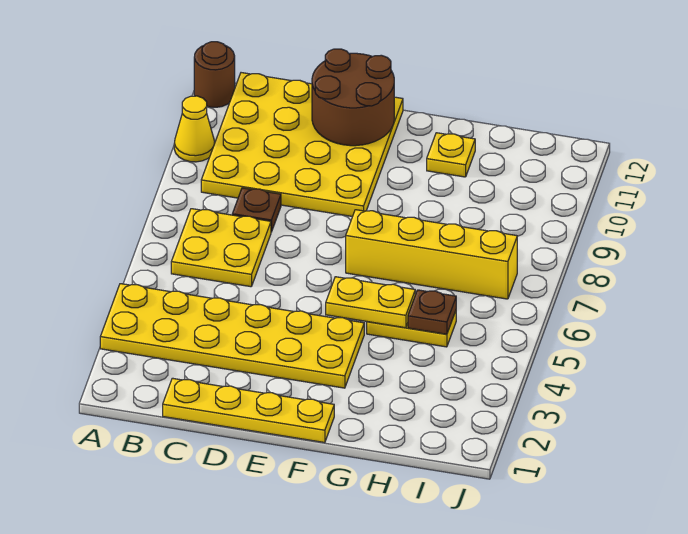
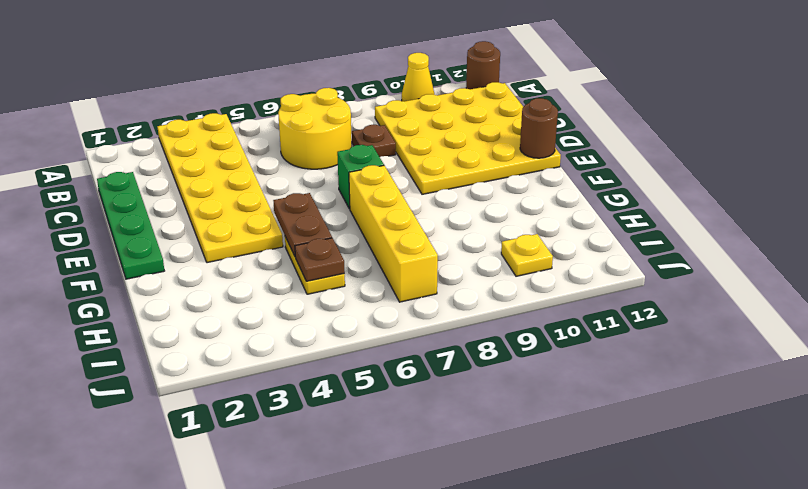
yellow plate B6:C7 level 1 -> yellow round brick B6:C7 level 1
yellow plate C1:F1 level 1 -> green plate C1:F1 level 1
brown round brick D11:E12 level 2 -> brown round brick E12 level 2
none -> green brick E7 level 1
yellow plate F5:G5 level 2 -> brown plate F5:G5 level 2
yellow plate G11 level 1 -> yellow plate I10 level 1

